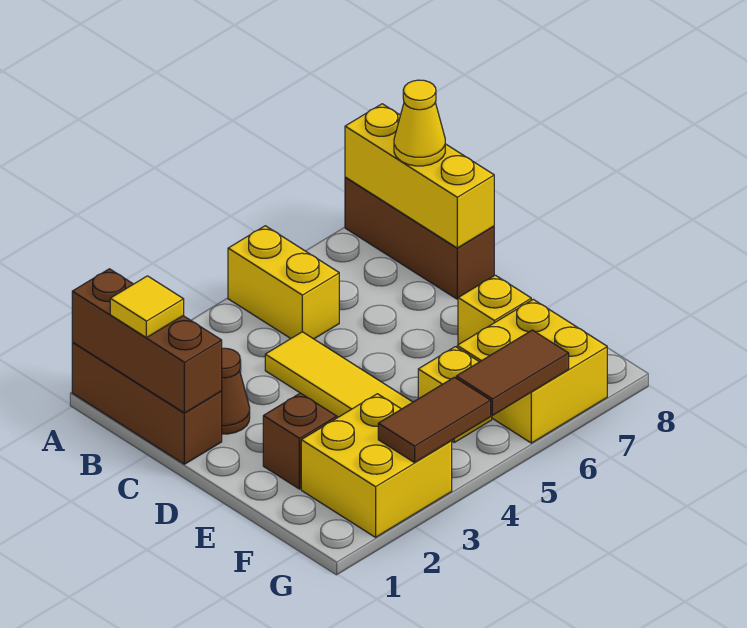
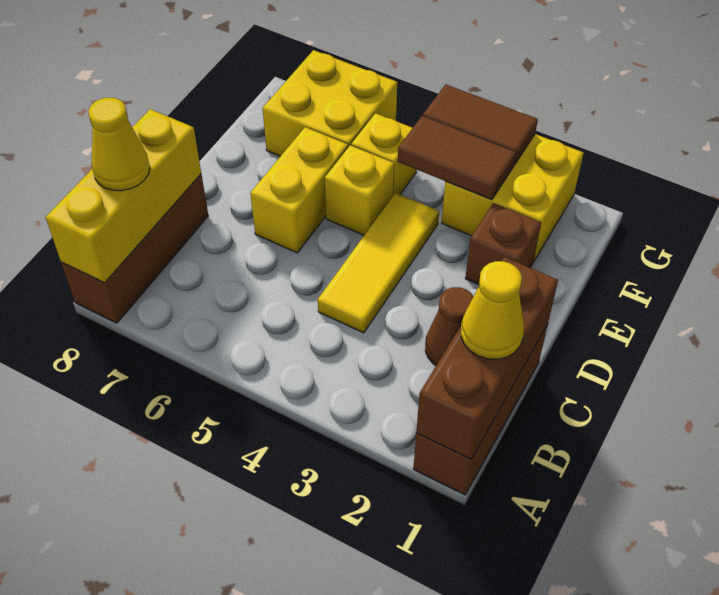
yellow brick A5:B5 level 1 -> yellow brick D6:E6 level 1
yellow tile B1 level 3 -> yellow cone B1 level 3
yellow brick E7 level 1 -> yellow brick E5 level 1
brown tile G5:G6 level 2 -> brown tile F3:F4 level 2

